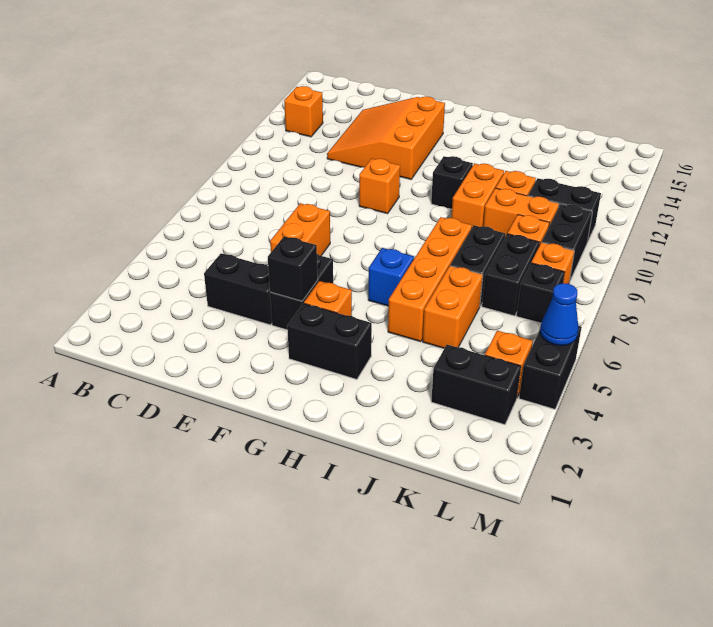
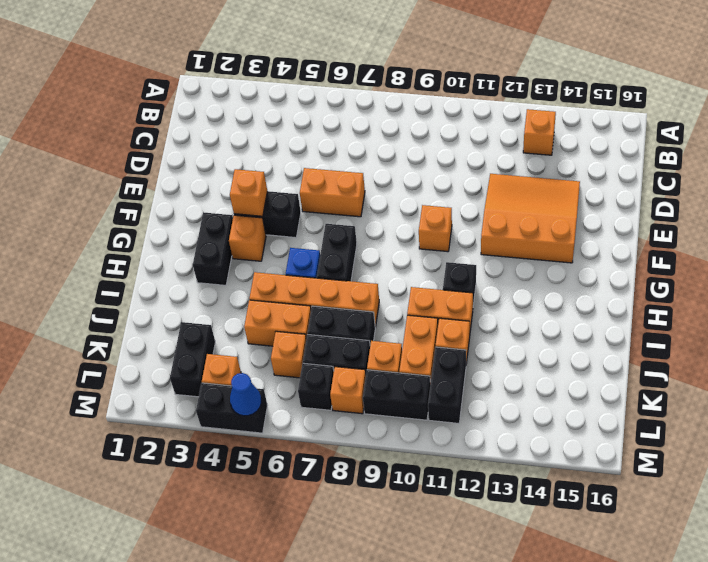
black brick D4:E4 level 1 -> black brick G7:H7 level 1
black brick F4 level 2 -> orange brick F4 level 2
none -> orange brick K6 level 1

